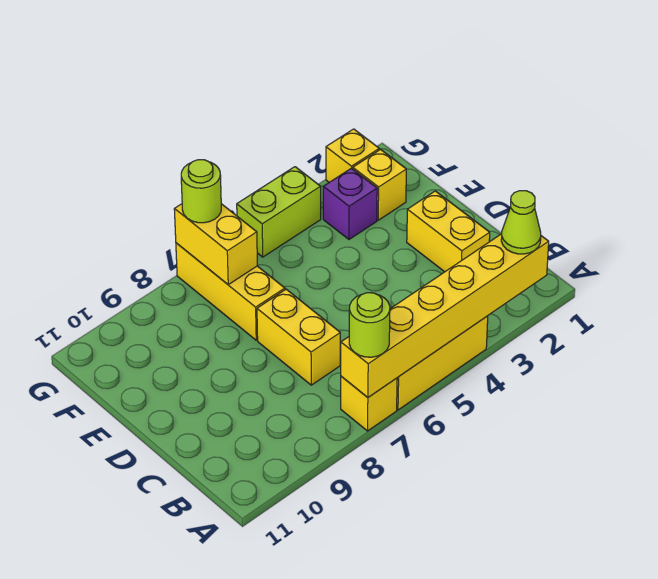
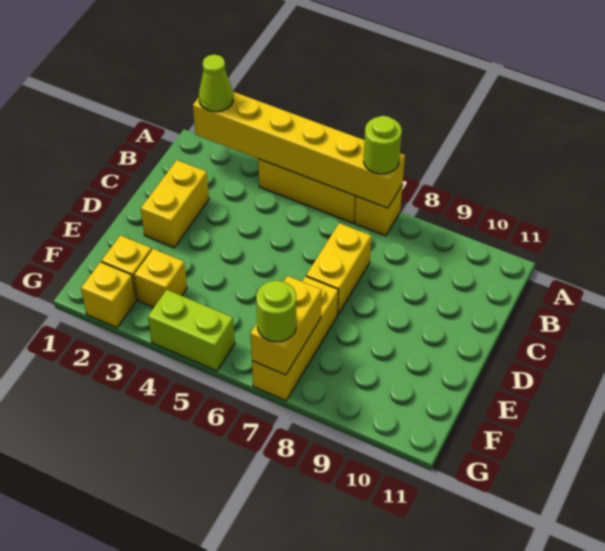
purple brick F3 level 1 -> yellow brick F3 level 1

